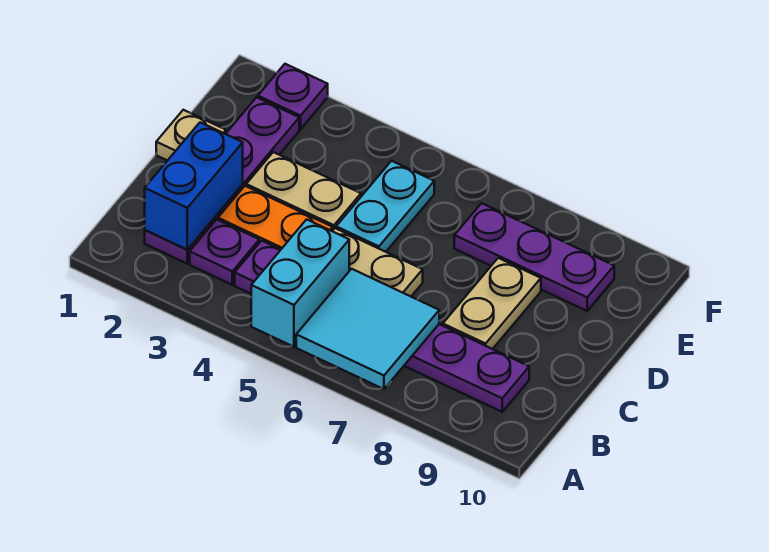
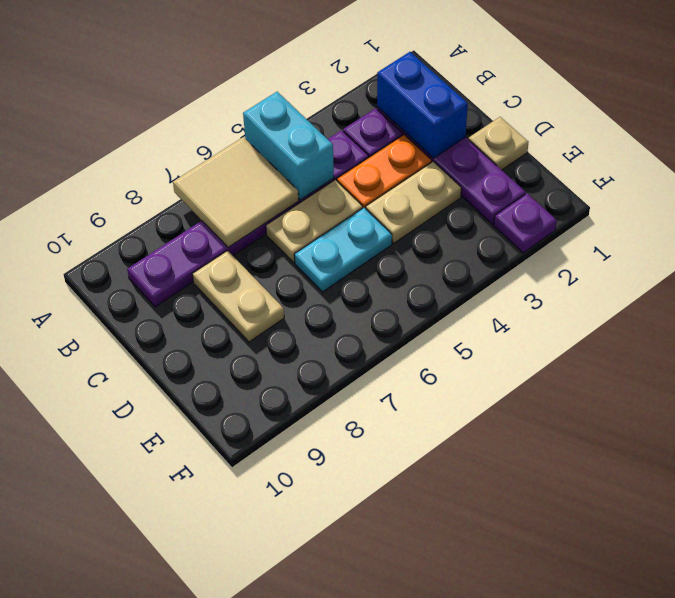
cyan tile A6:B7 level 2 -> tan tile A6:B7 level 2
cyan plate D5:E5 level 1 -> cyan plate D5:D6 level 1
purple plate E7:E9 level 1 -> none

